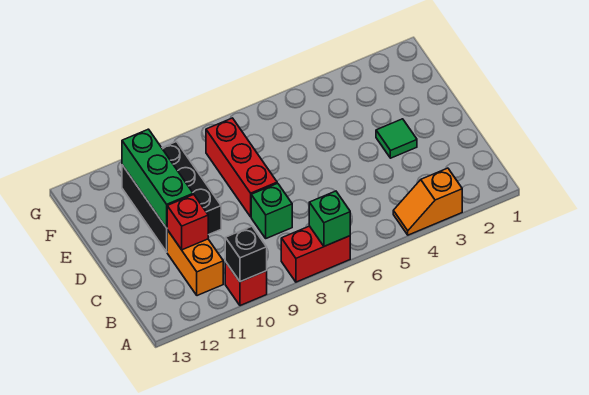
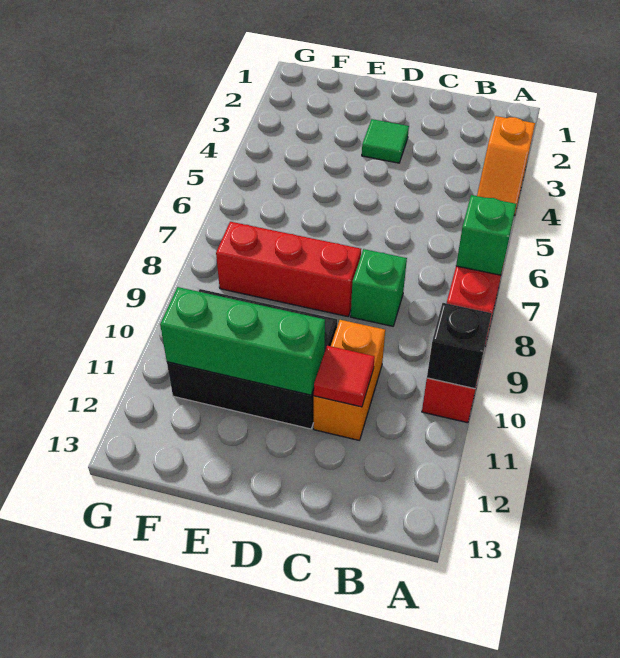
orange brick B11:C11 level 1 -> orange brick C10:C11 level 1
red brick C11 level 2 -> red tile C11 level 2

